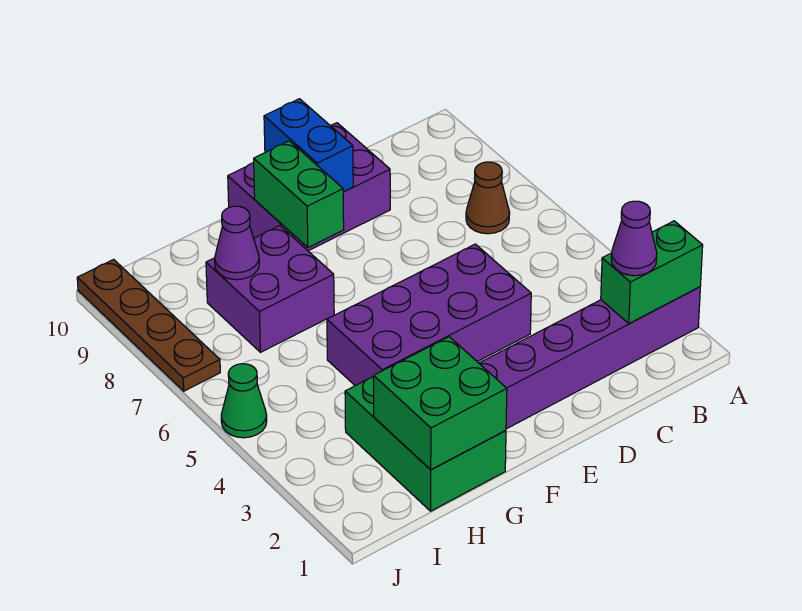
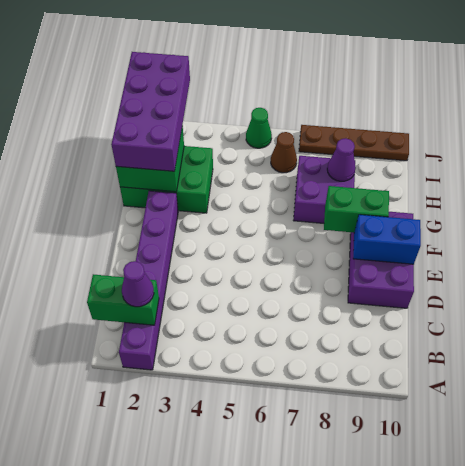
green brick A2:B2 level 2 -> green brick B1:B2 level 2
brown cone B7 level 1 -> brown cone I6 level 1
purple brick D4:G5 level 1 -> purple brick G1:J2 level 3

